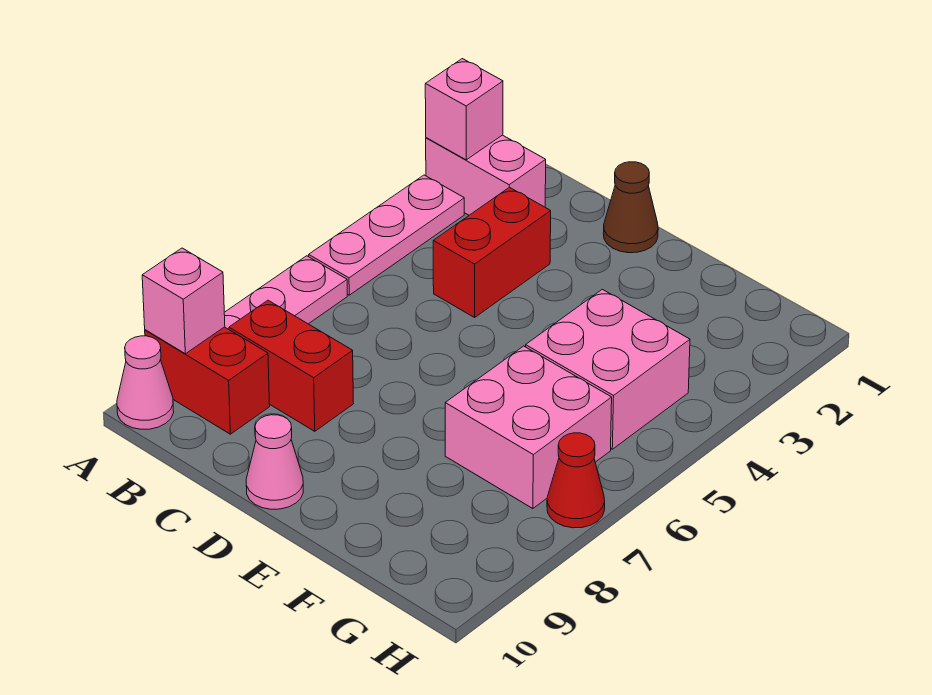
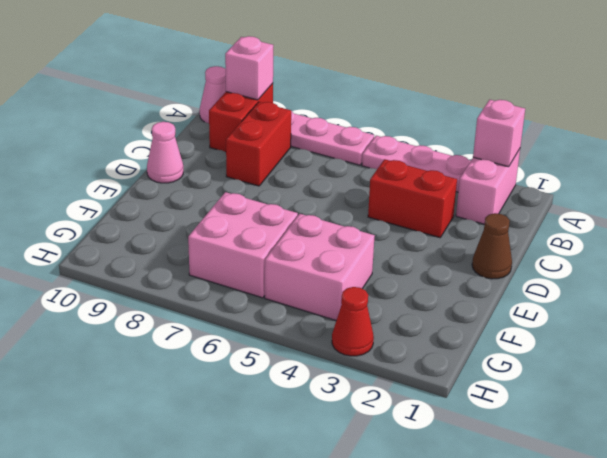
red cone H7 level 1 -> red cone H3 level 1

